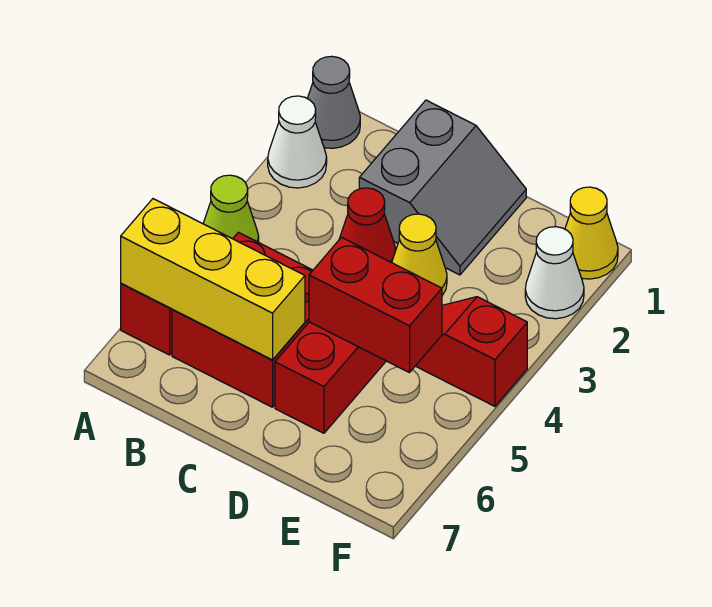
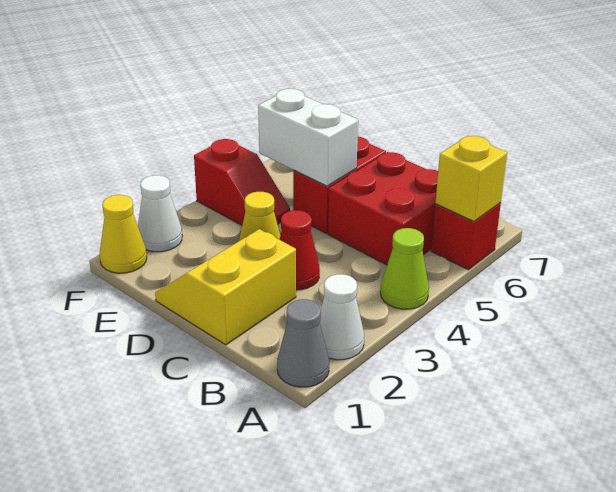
yellow brick A6:C6 level 2 -> yellow brick A6 level 2
grey slope C1:D2 level 1 top C -> yellow slope C1:D2 level 1 top C
red brick D5:E5 level 2 -> white brick D5:E5 level 2

